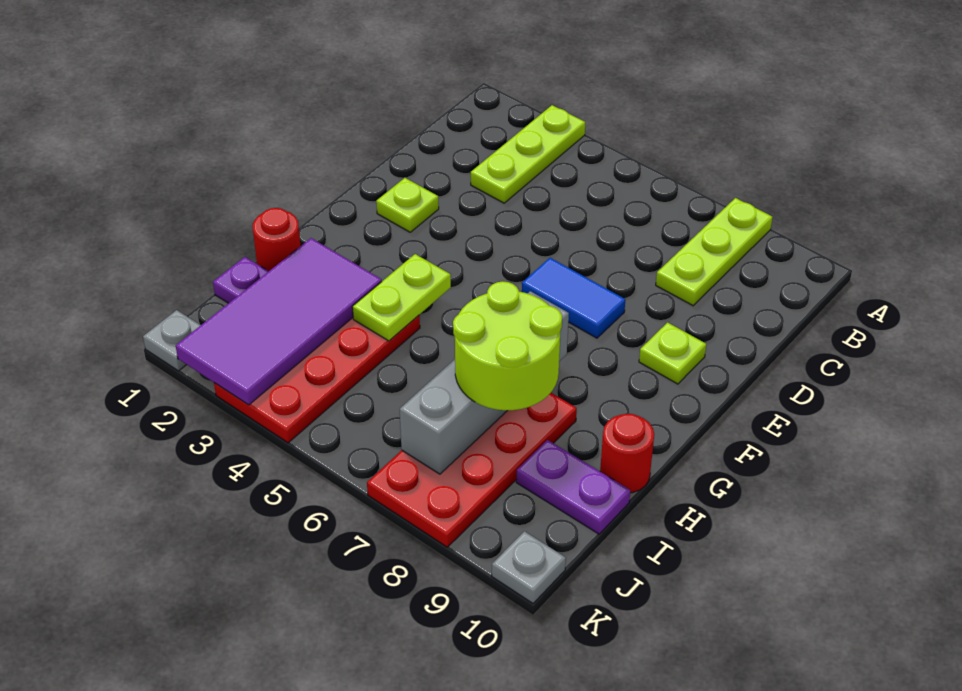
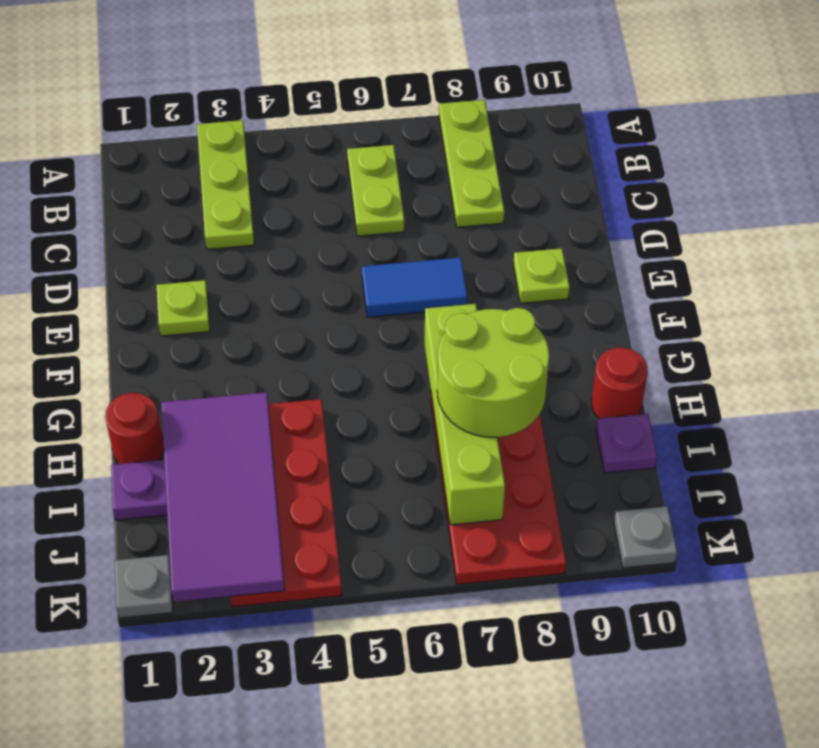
lime plate G4:H4 level 2 -> lime plate B6:C6 level 1
grey brick G7:J7 level 2 -> lime brick G7:J7 level 2
purple plate I9:I10 level 1 -> purple plate I10 level 1

